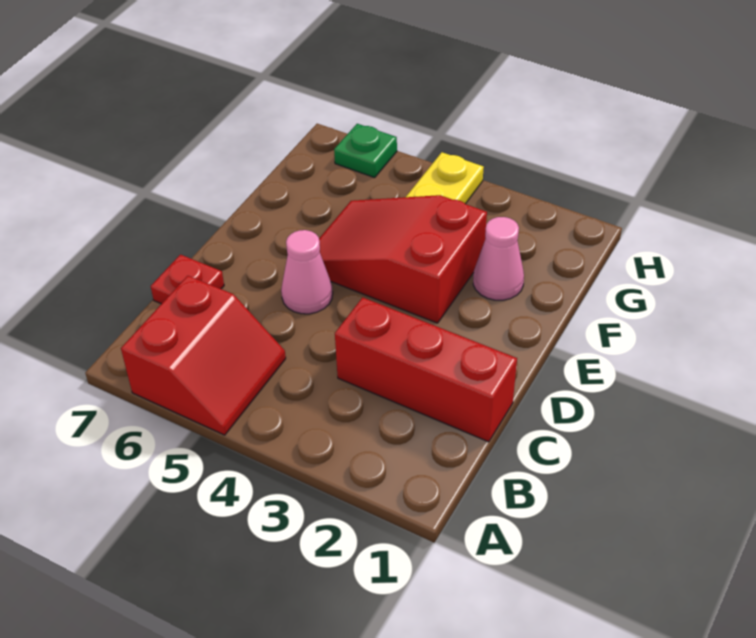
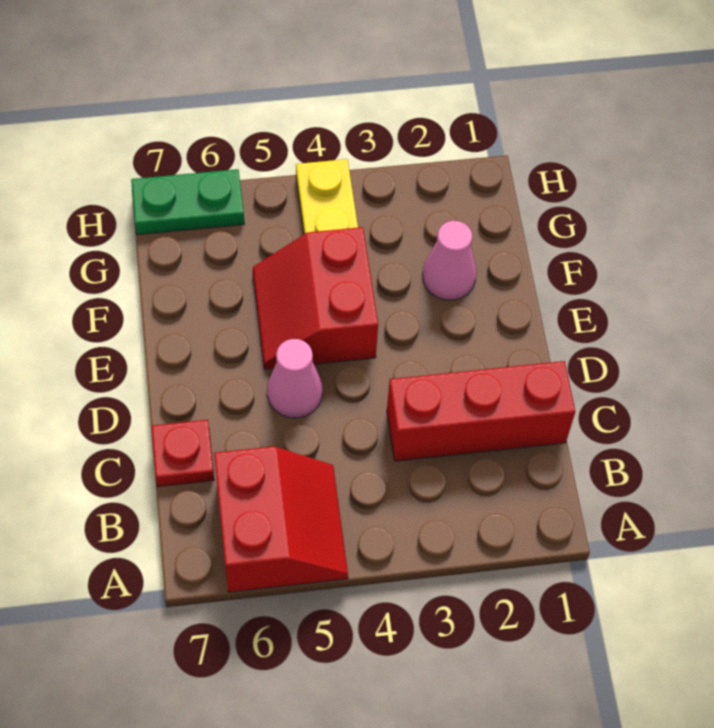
red slope E3:F5 level 1 top 3 -> red slope E4:F5 level 1 top 4
green plate H6 level 1 -> green plate H6:H7 level 1

